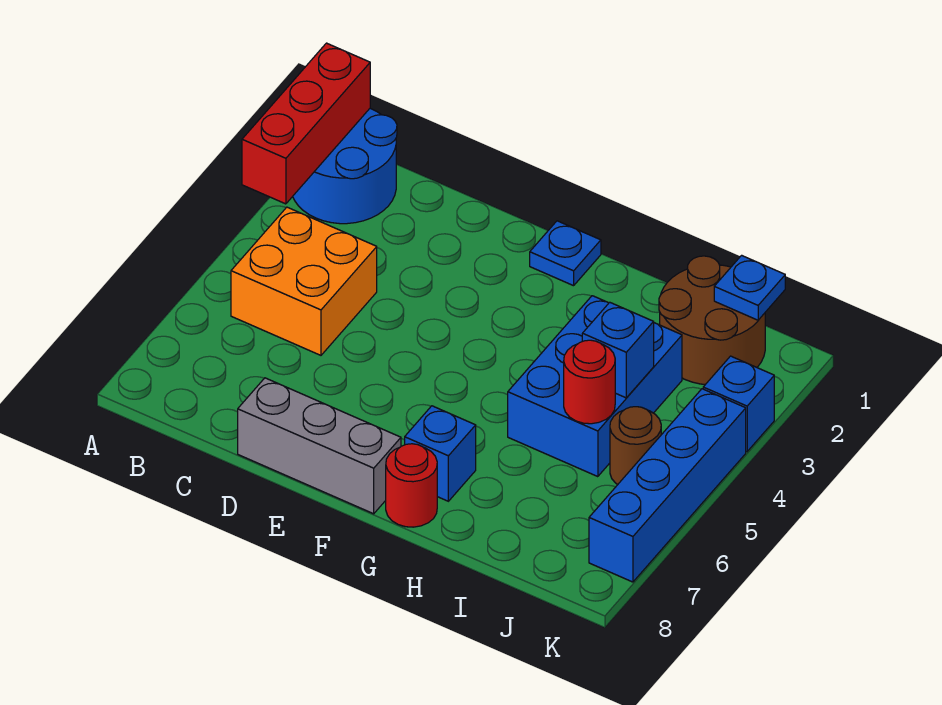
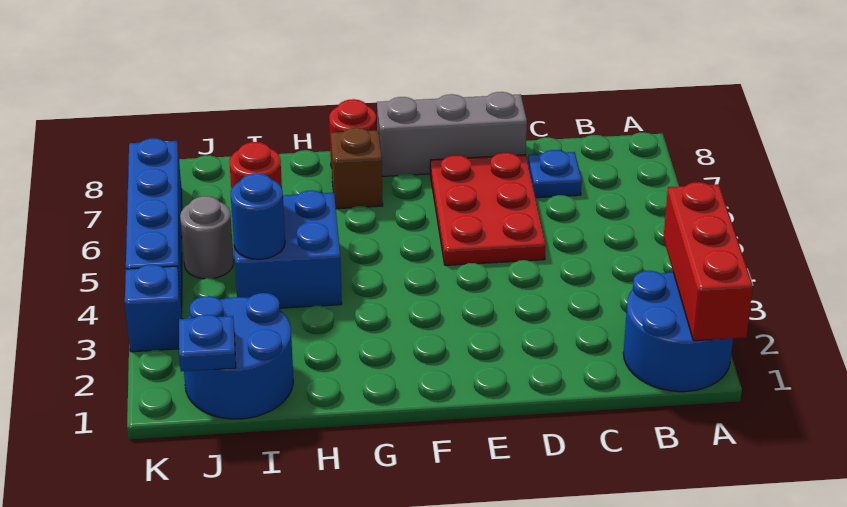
orange brick B4:C5 level 1 -> none
none -> red plate D5:E7 level 1
blue plate F1 level 1 -> blue plate C7 level 1
blue brick G7 level 1 -> brown brick G7 level 1
blue brick H3:I5 level 1 -> blue brick H4:I5 level 1
brown round brick I1:J2 level 1 -> blue round brick I1:J2 level 1
blue brick I4 level 2 -> blue round brick I4 level 2
brown round brick J5 level 1 -> grey round brick J5 level 1

